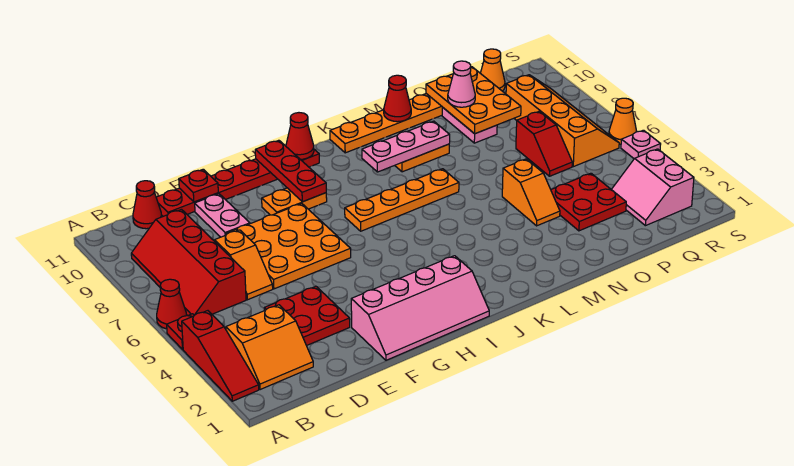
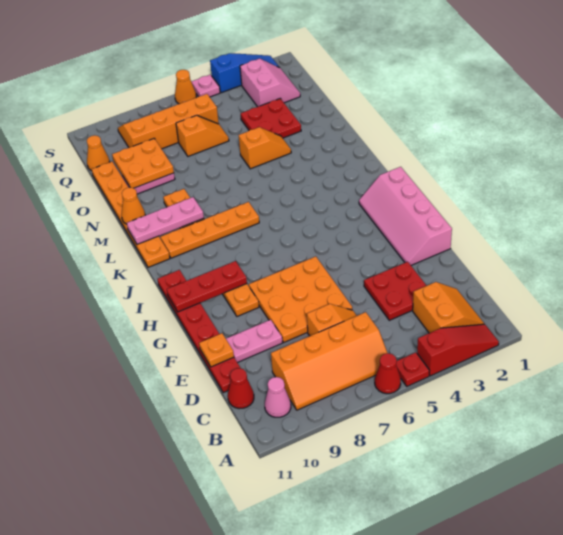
red slope B6:C9 level 1 top C -> orange slope B6:C9 level 1 top C
red plate E11 level 2 -> orange plate E11 level 2
pink slope F1:I2 level 1 top 2 -> pink slope F1:I2 level 1 top 1
orange plate I7:L7 level 1 -> orange plate K7:K10 level 1
red cone I11 level 2 -> none
pink plate K9:M9 level 2 -> pink plate L9:L11 level 2
red cone M11 level 2 -> orange cone M11 level 2
orange plate O9:P11 level 2 -> orange plate O9:P10 level 2
pink cone O10 level 3 -> pink cone B10 level 1
red slope P6:P7 level 1 top 7 -> orange slope P6:P7 level 1 top 7
pink slope Q2:R3 level 1 top R -> pink slope Q2:R3 level 1 top 3
none -> blue slope S2:S4 level 1 top 4

